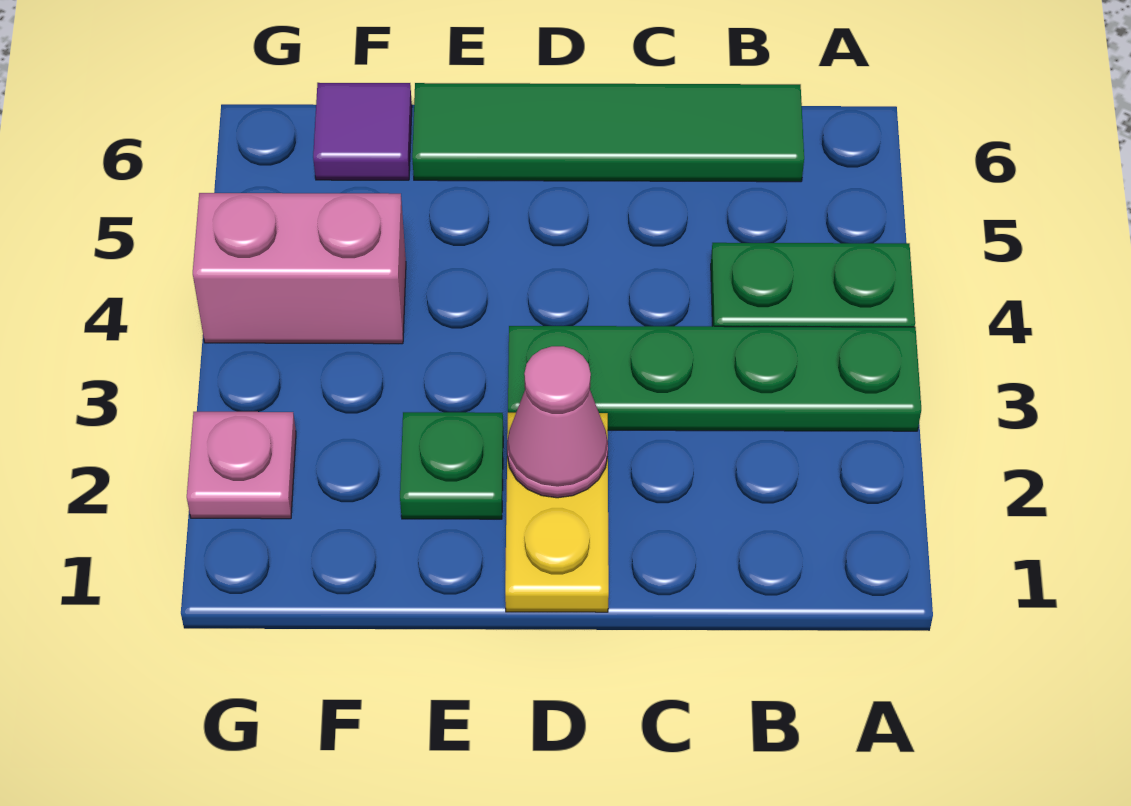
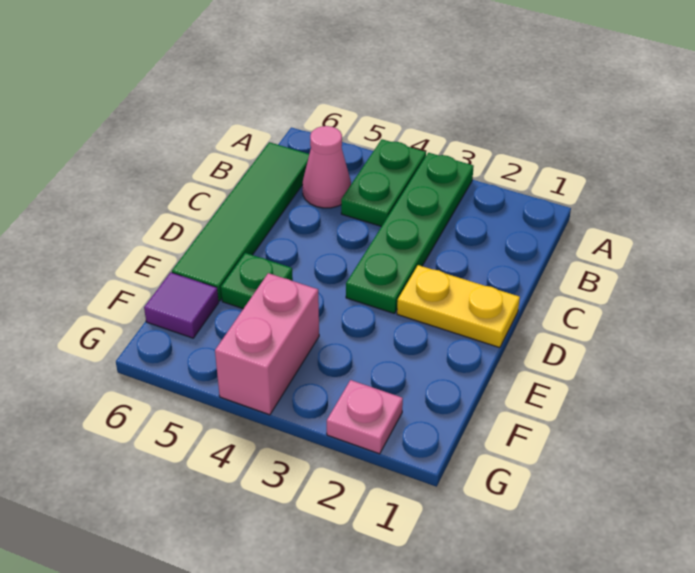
pink cone D2 level 2 -> pink cone B5 level 1
green plate E2 level 1 -> green plate E5 level 1

